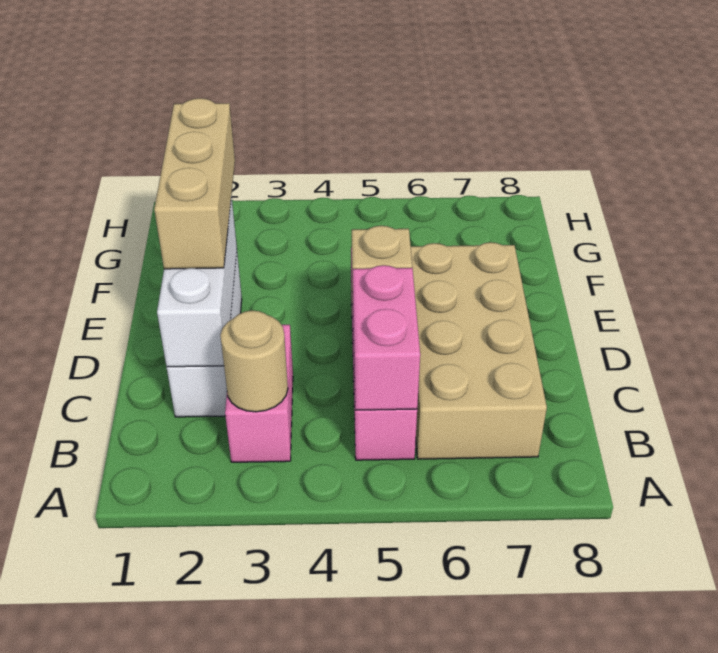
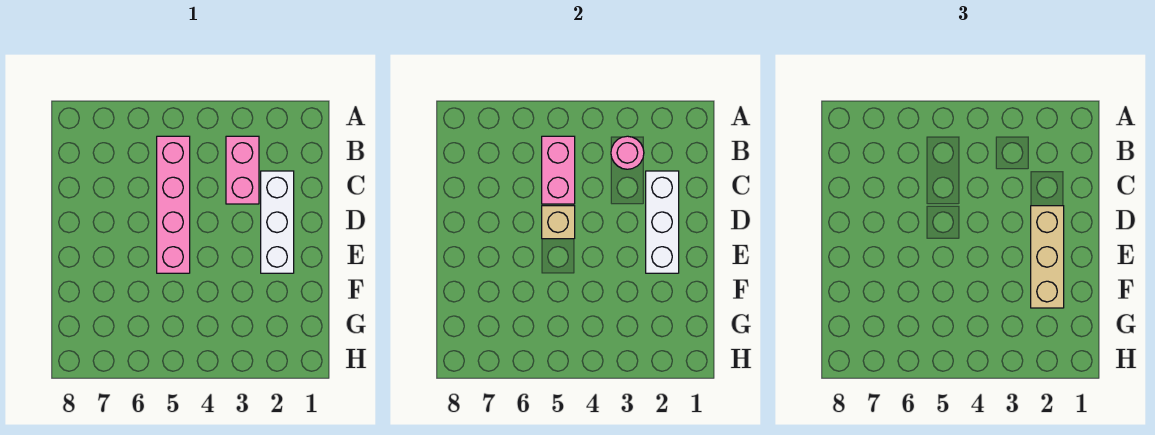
tan round brick B3 level 2 -> pink round brick B3 level 2
tan brick B6:E7 level 1 -> none

